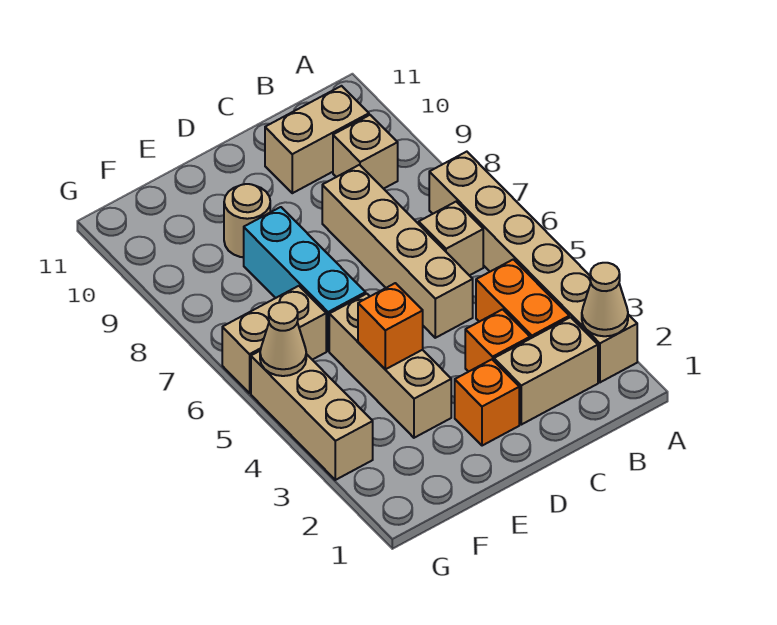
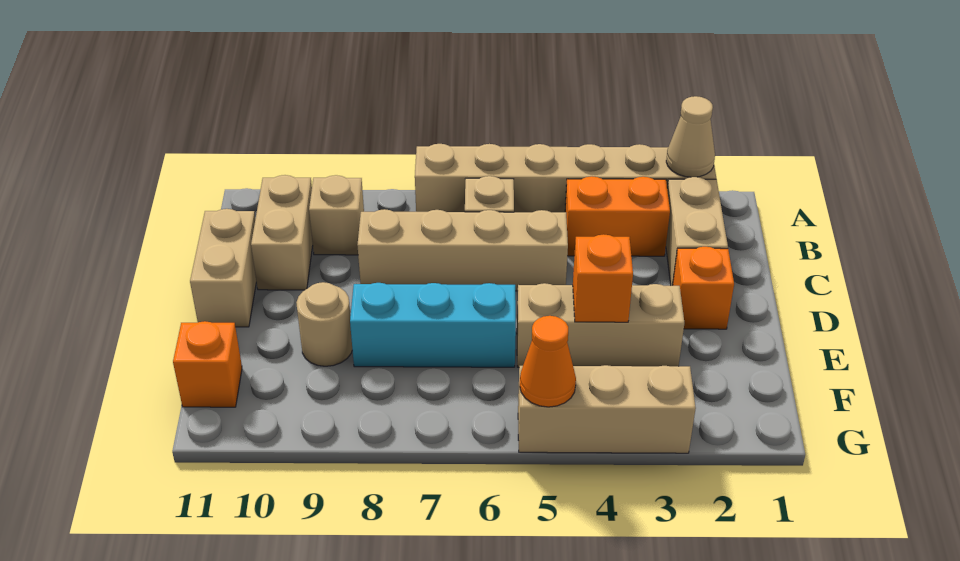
orange brick C3 level 1 -> orange brick F11 level 1
tan brick F6:G6 level 1 -> tan brick C11:D11 level 1
tan cone G5 level 2 -> orange cone G5 level 2

